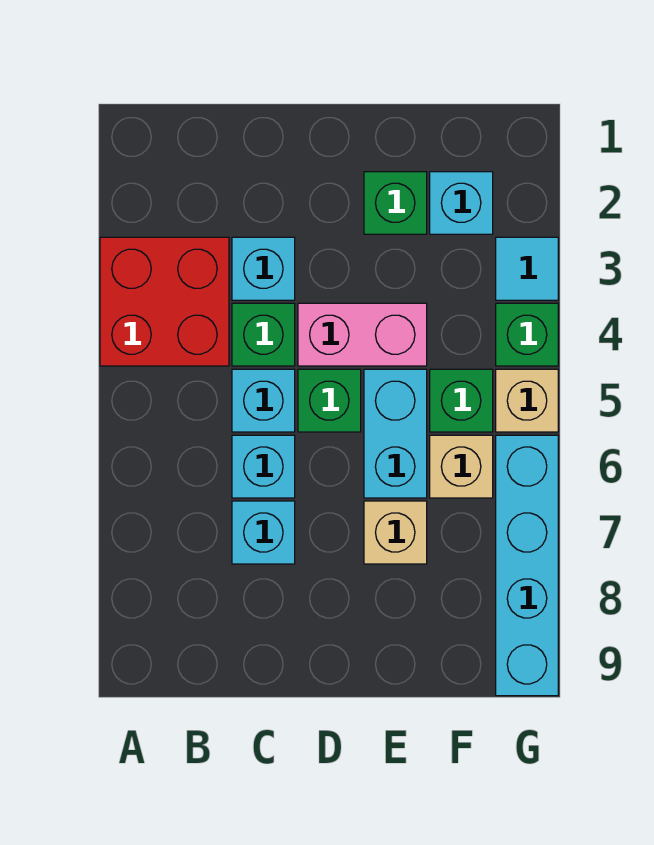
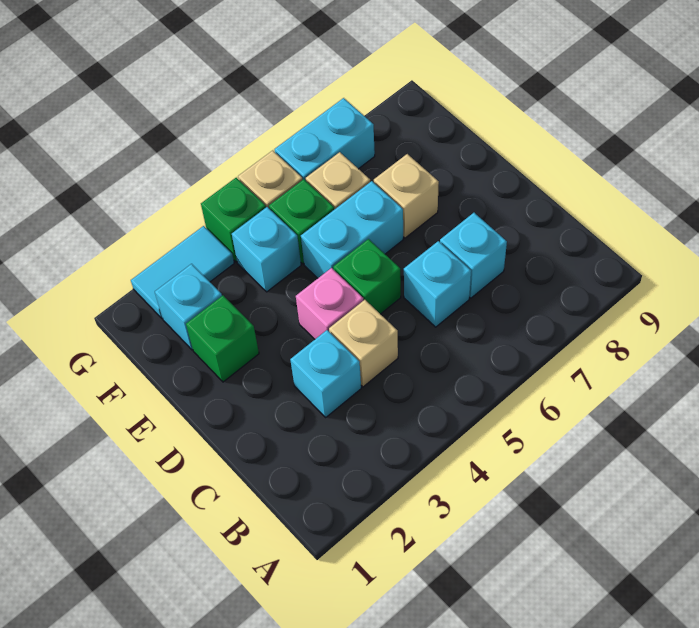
red brick A3:B4 level 1 -> none
green brick C4 level 1 -> tan brick C4 level 1
cyan brick C5 level 1 -> cyan brick F4 level 1
pink brick D4:E4 level 1 -> pink brick D4 level 1
cyan tile G3 level 1 -> cyan tile G2:G3 level 1
cyan brick G6:G9 level 1 -> cyan brick G6:G7 level 1

